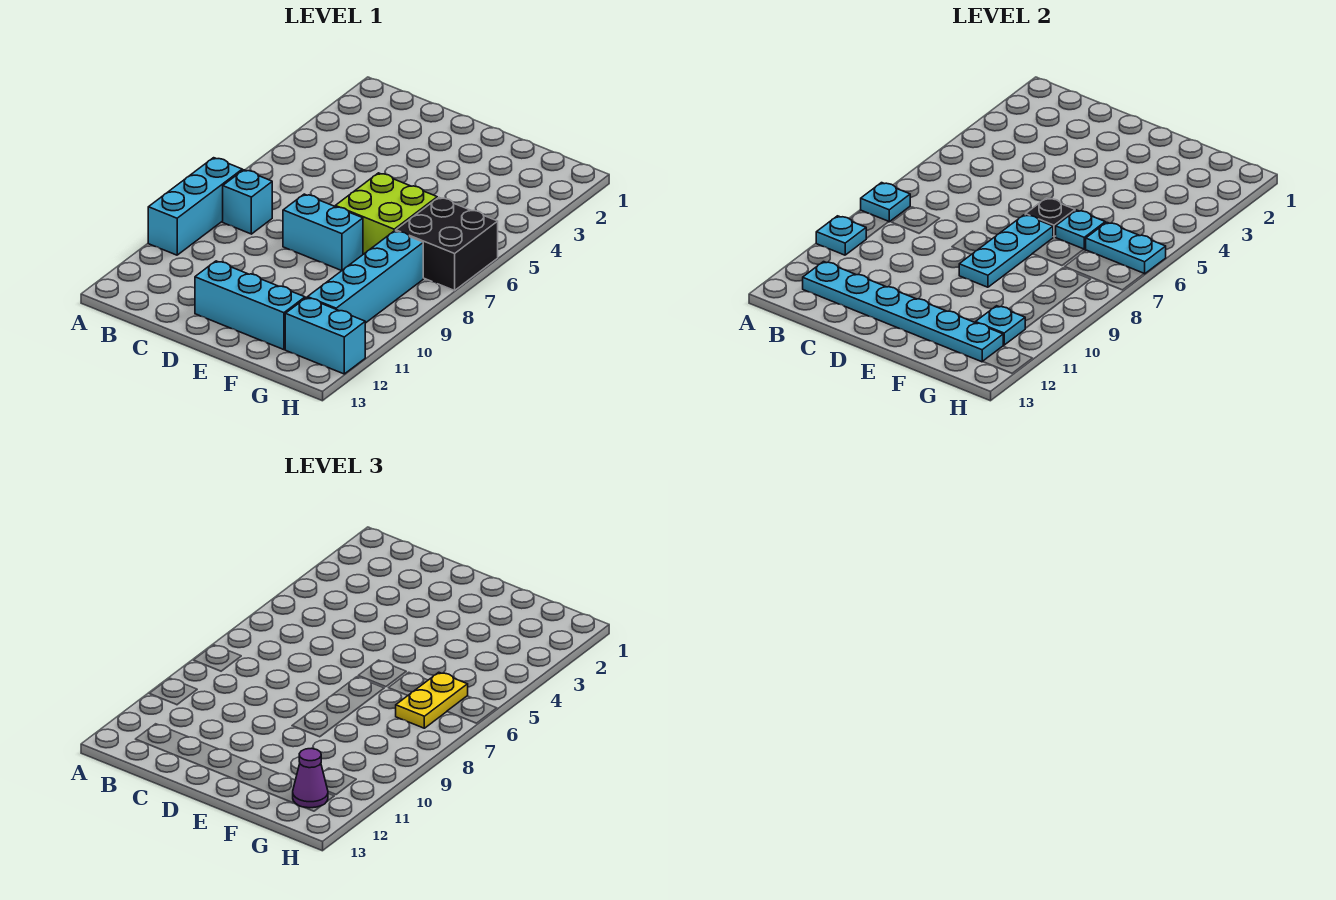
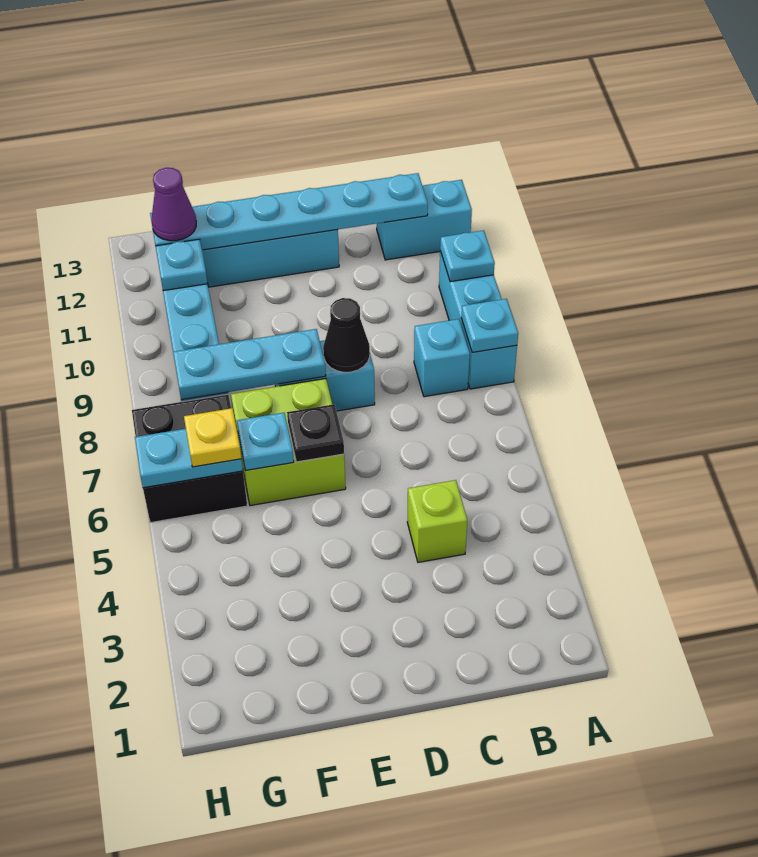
none -> lime brick C4 level 1
none -> black cone D8 level 2
cyan plate E7:E9 level 2 -> cyan plate E8:G8 level 2
yellow plate G6:G7 level 3 -> yellow plate G6 level 3
cyan brick G12:H12 level 1 -> cyan brick A12:B12 level 1

